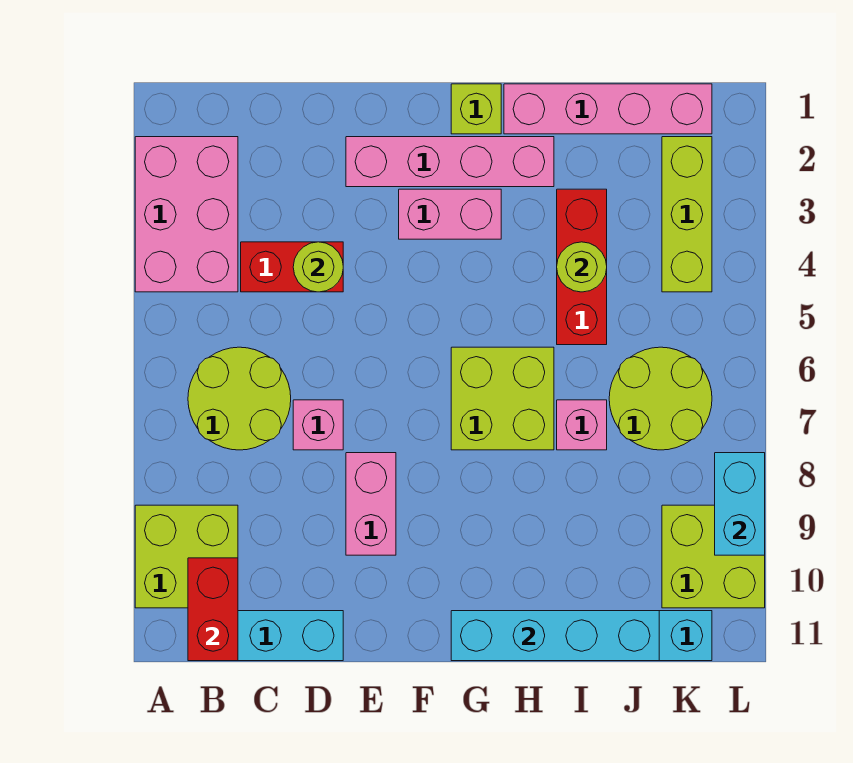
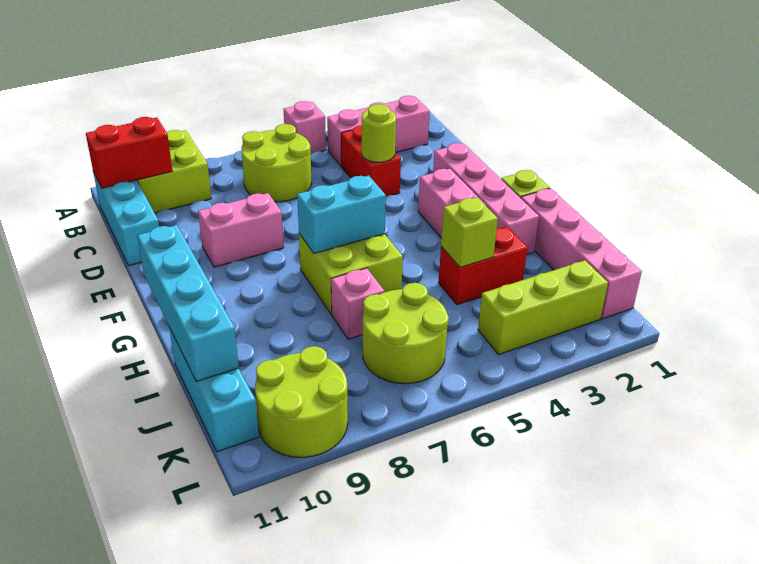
pink brick A2:B4 level 1 -> pink brick B2:B4 level 1
pink brick D7 level 1 -> pink brick A5 level 1
red brick I3:I5 level 1 -> red brick I3:I4 level 1
lime round brick I4 level 2 -> lime brick I4 level 2
lime brick K9:L10 level 1 -> lime round brick K9:L10 level 1
cyan brick L8:L9 level 2 -> cyan brick G6:G7 level 2

